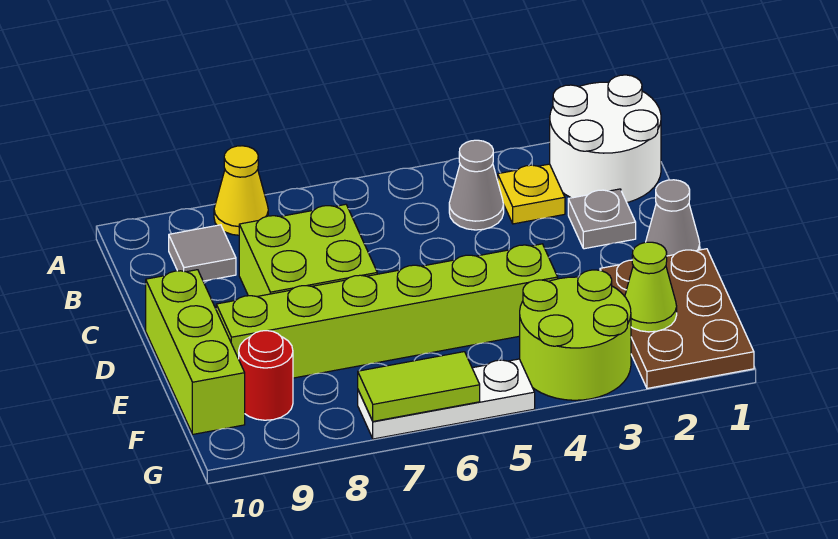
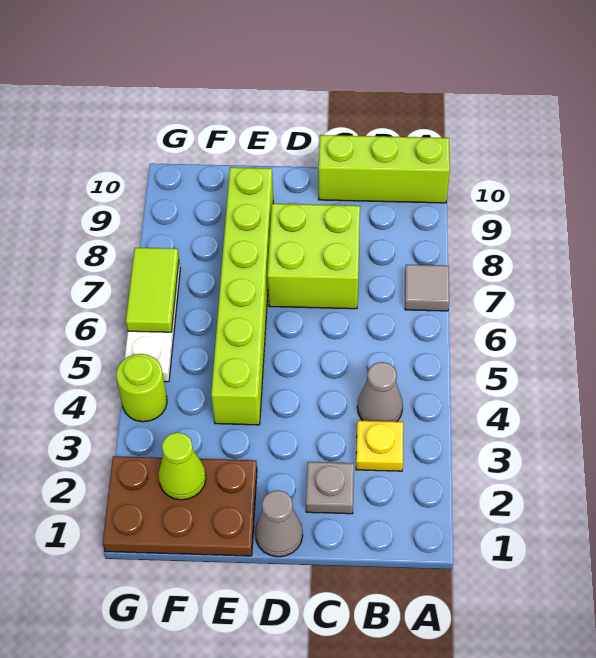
white round brick A1:B2 level 1 -> none
yellow cone A8 level 1 -> none
grey tile B9 level 1 -> grey tile A7 level 1
lime brick D10:F10 level 1 -> lime brick A10:C10 level 1
lime round brick F3:G4 level 1 -> lime round brick G4 level 1
red round brick F9 level 1 -> none

